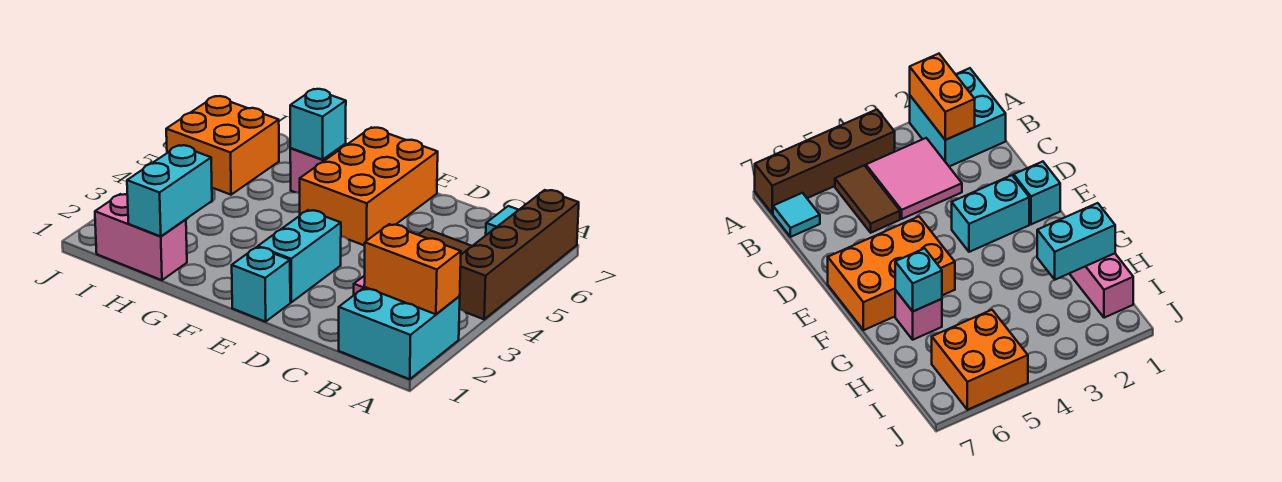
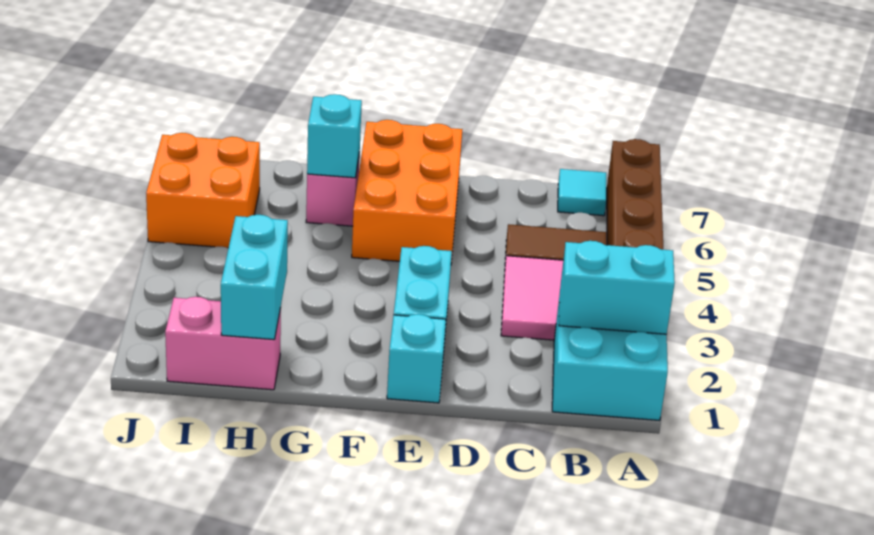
orange brick A2:B2 level 2 -> cyan brick A2:B2 level 2

